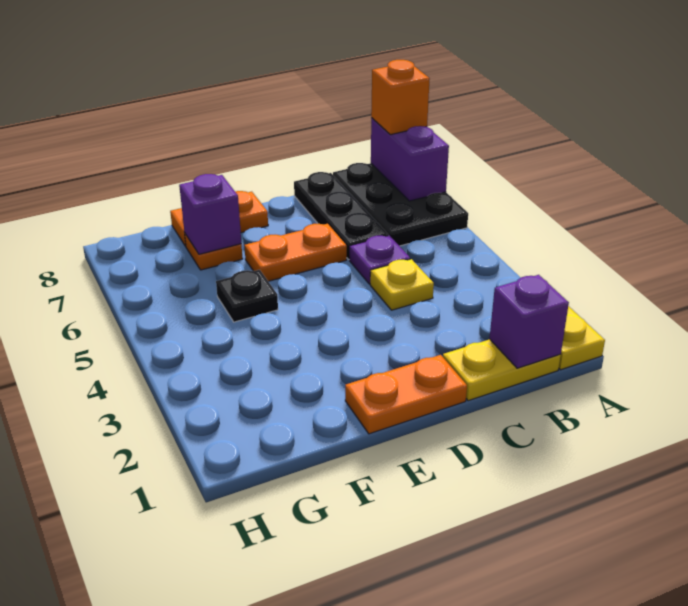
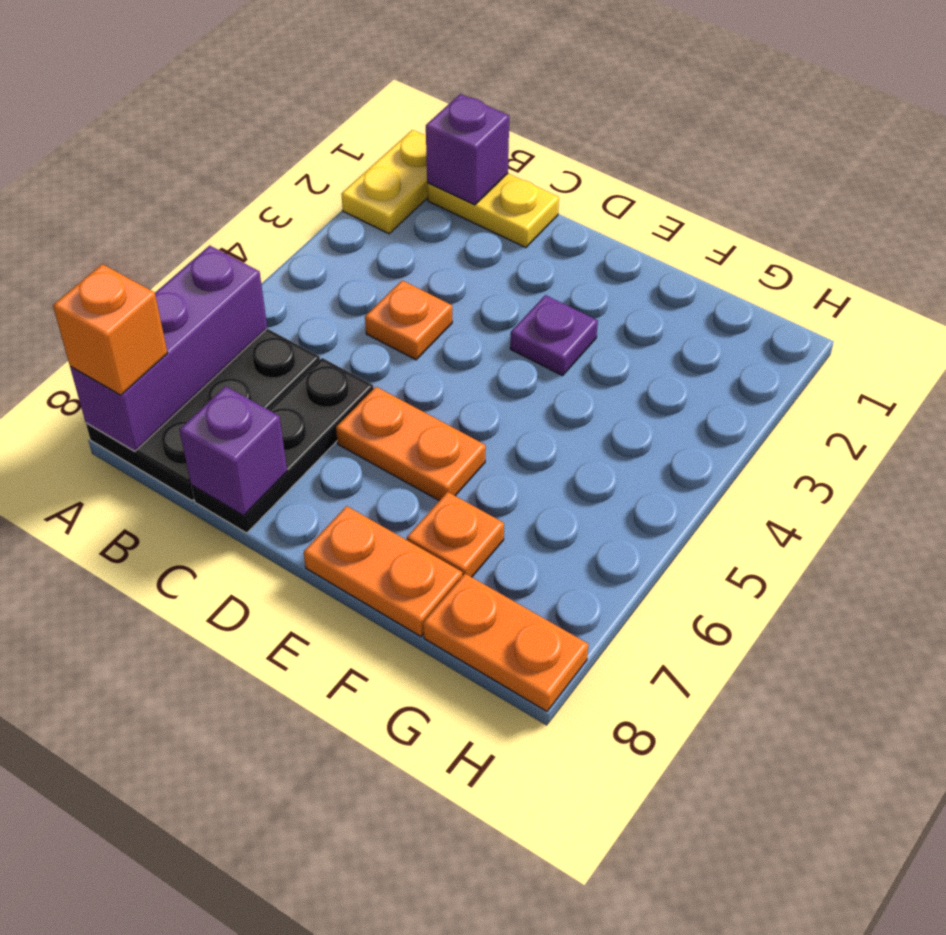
purple brick A7:A8 level 2 -> purple brick A6:A8 level 2
yellow plate C4 level 1 -> orange plate C4 level 1
purple plate C5 level 1 -> purple plate E3 level 1
orange plate D1:E1 level 1 -> orange plate G8:H8 level 1
black plate F5 level 1 -> none
purple brick F7 level 2 -> purple brick C8 level 2

